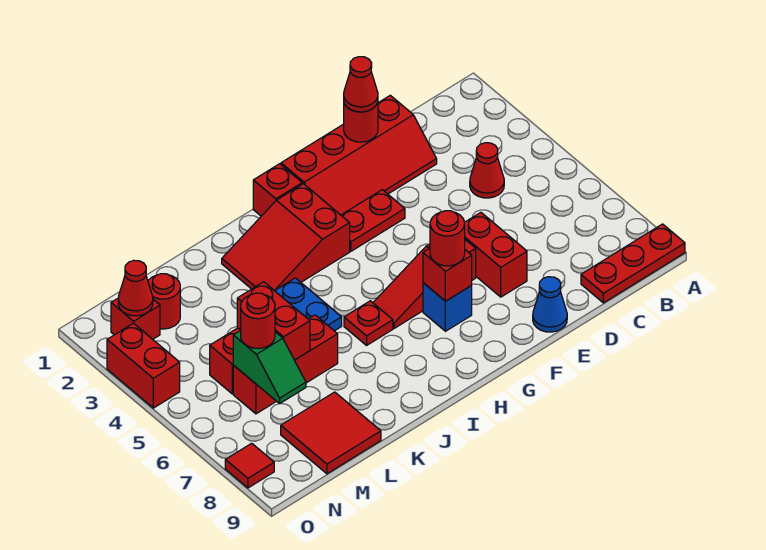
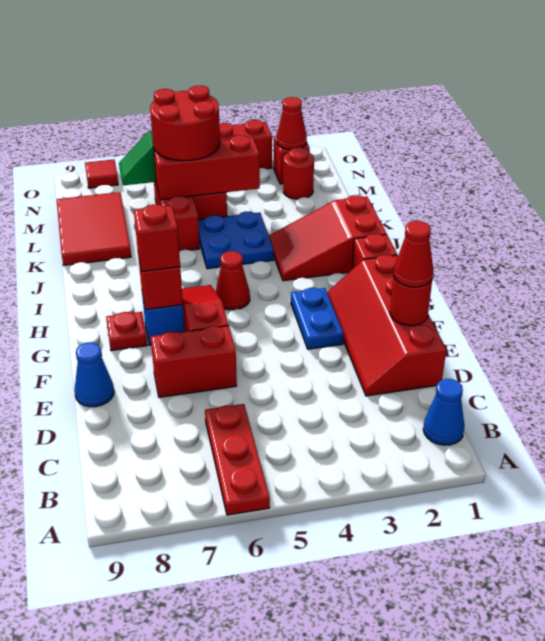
red plate A9:C9 level 1 -> red plate A6:C6 level 1
none -> blue cone B1 level 1
red cone C4 level 1 -> red cone H5 level 1
red plate F3:G3 level 1 -> blue plate F3:G3 level 1
red round brick G7 level 3 -> red brick G7 level 3
red slope H2:J3 level 1 top H -> red slope I1:J3 level 1 top 1
red plate I6 level 1 -> red plate G8 level 1
red brick L5:L6 level 2 -> red brick L4:L6 level 2
red tile L8:M9 level 1 -> red tile K8:M9 level 1
red round brick M6 level 3 -> red round brick L5:M6 level 3

